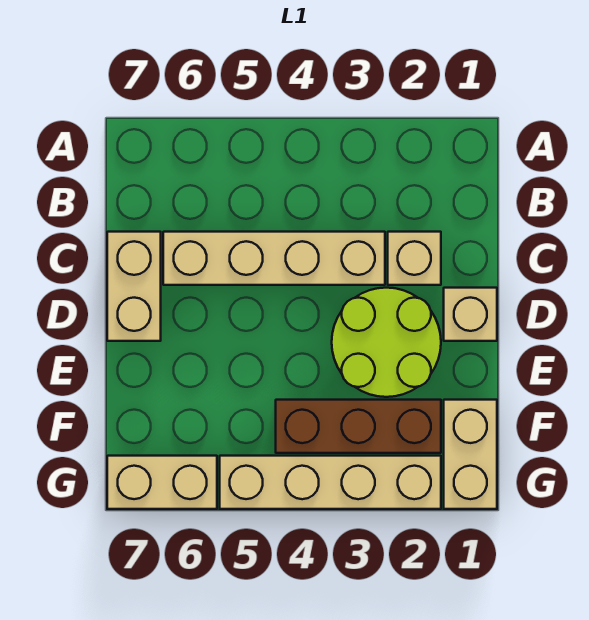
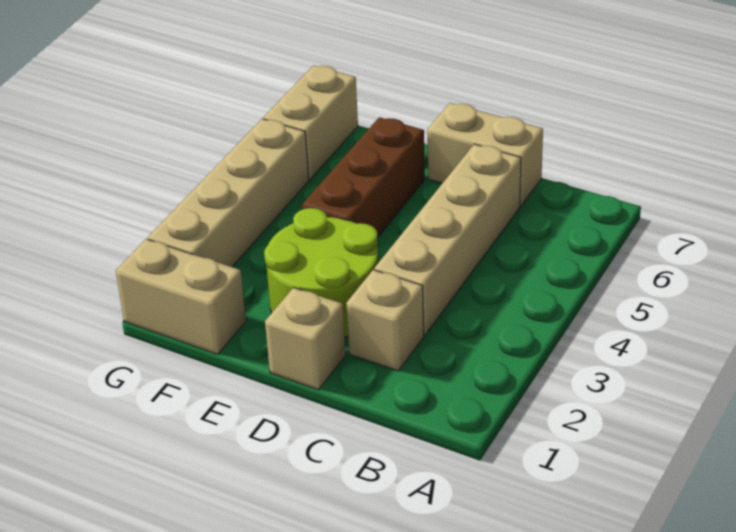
brown brick F2:F4 level 1 -> brown brick E4:E6 level 1

